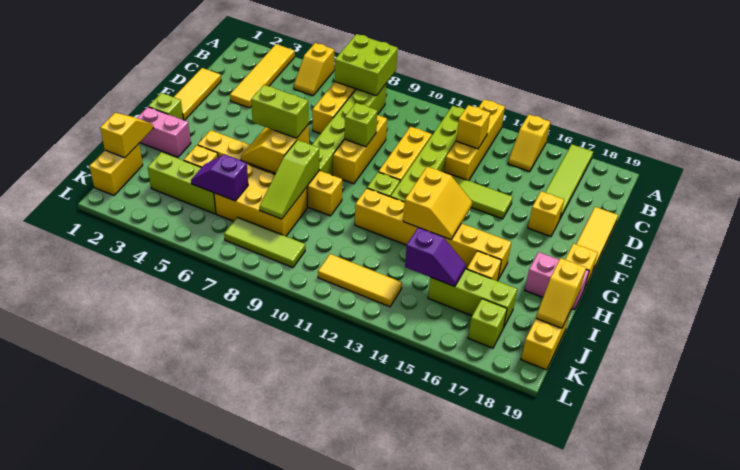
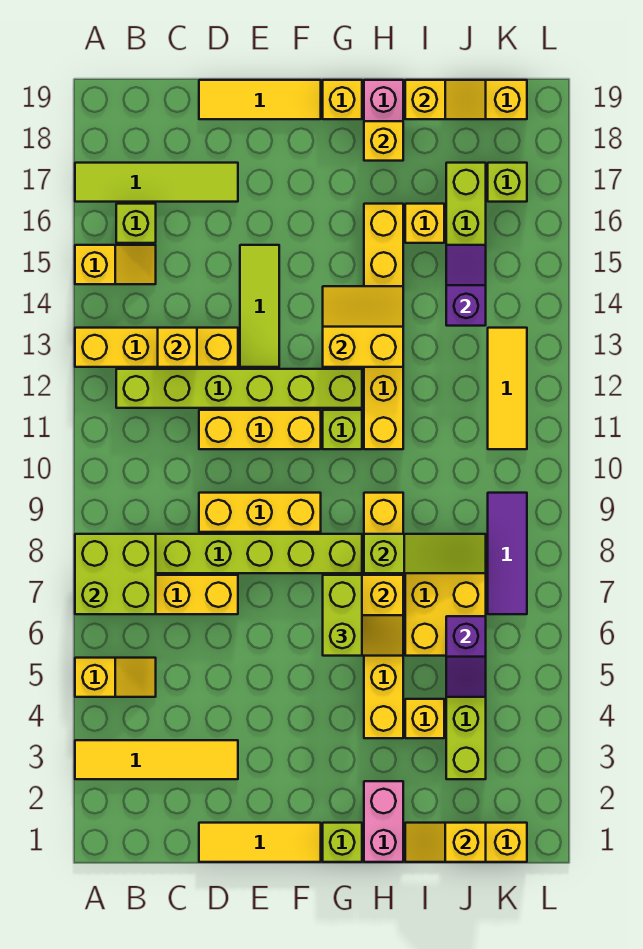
lime brick E9 level 2 -> lime brick B16 level 1
yellow brick E17 level 1 -> yellow brick H18 level 2
lime tile K7:K9 level 1 -> purple tile K7:K9 level 1

